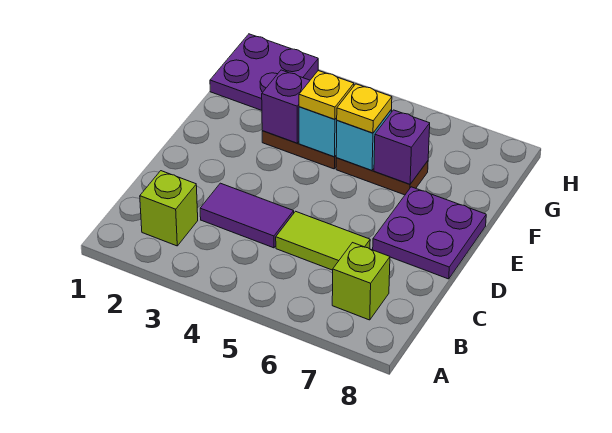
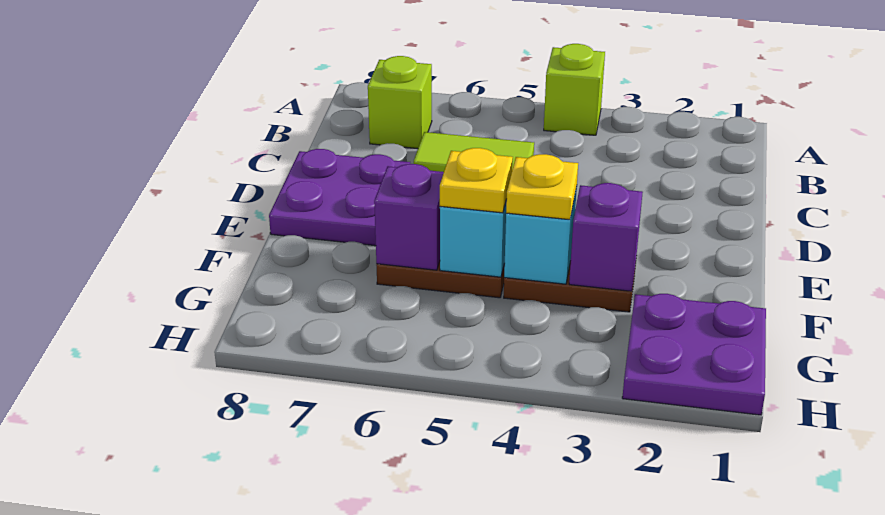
lime brick B2 level 1 -> lime brick A4 level 1
purple tile C3:C4 level 1 -> none

